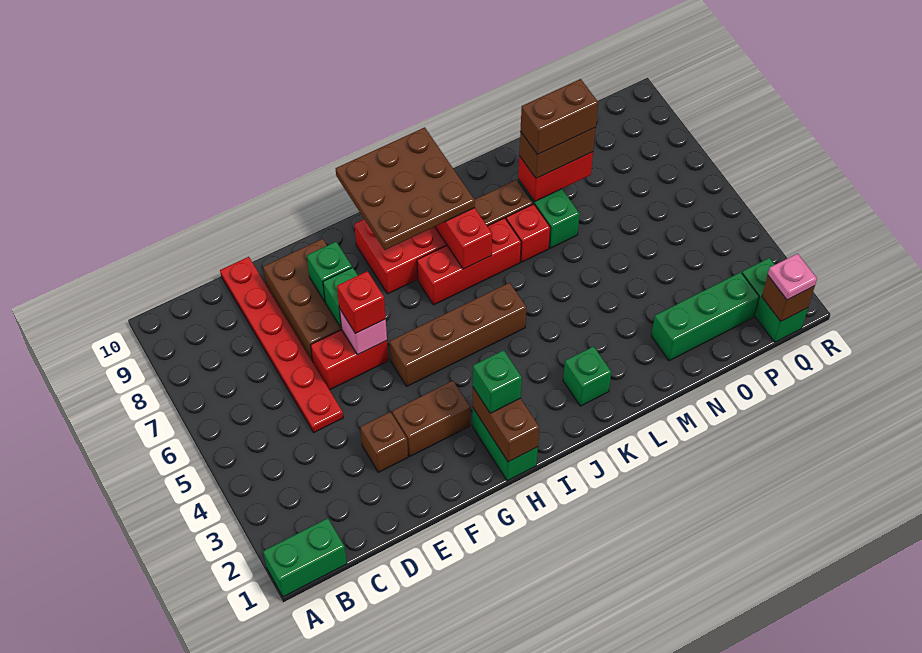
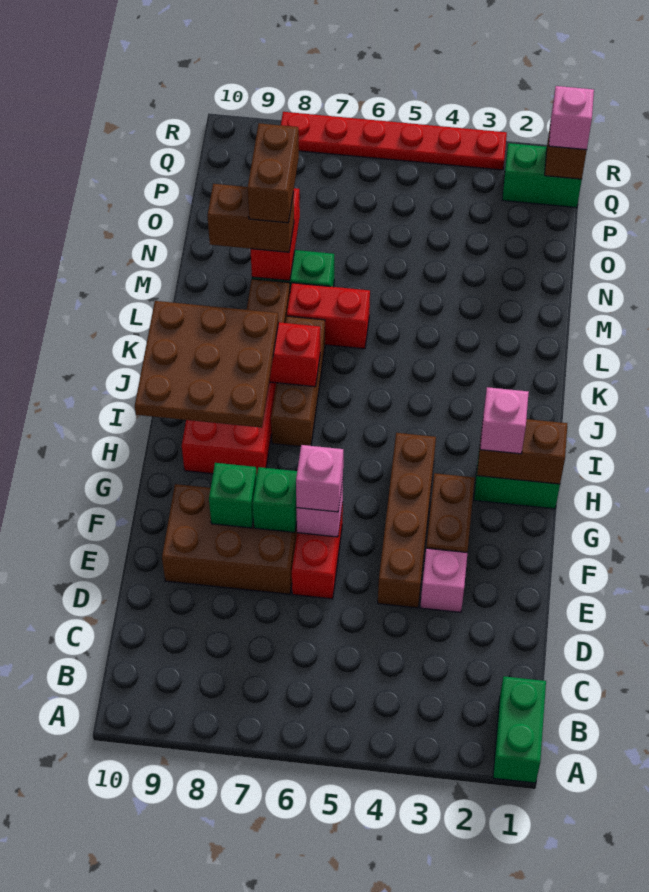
red plate D5:D10 level 1 -> red plate R3:R8 level 1
brown brick E3 level 1 -> pink brick E3 level 1
red brick F6 level 3 -> pink brick F6 level 3
brown brick G5:J5 level 1 -> brown brick E4:H4 level 1
green brick H2 level 3 -> pink brick H2 level 3
red brick I7:K7 level 1 -> brown brick I7:K7 level 1
green brick K2 level 1 -> none
red brick L7 level 1 -> red brick L6:L7 level 1
brown brick M8:N8 level 3 -> brown brick M8:M9 level 3
green brick N2:P2 level 1 -> none
pink plate Q1 level 3 -> pink brick Q1 level 3

